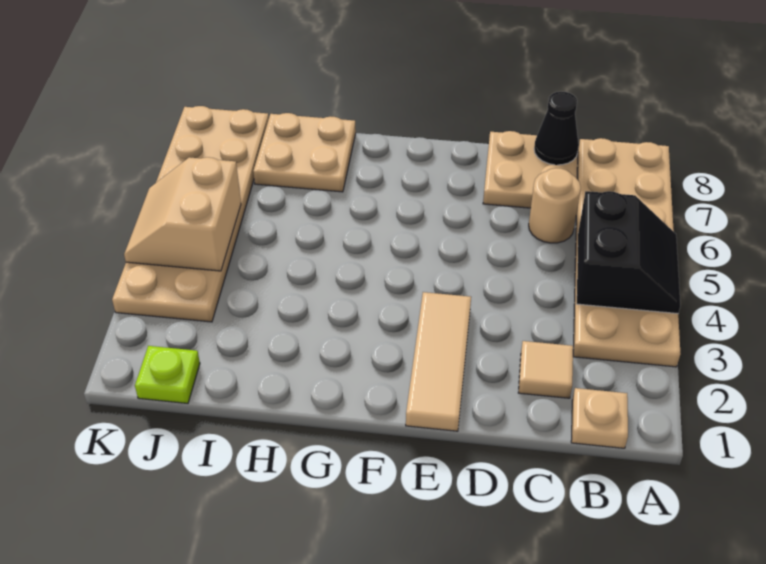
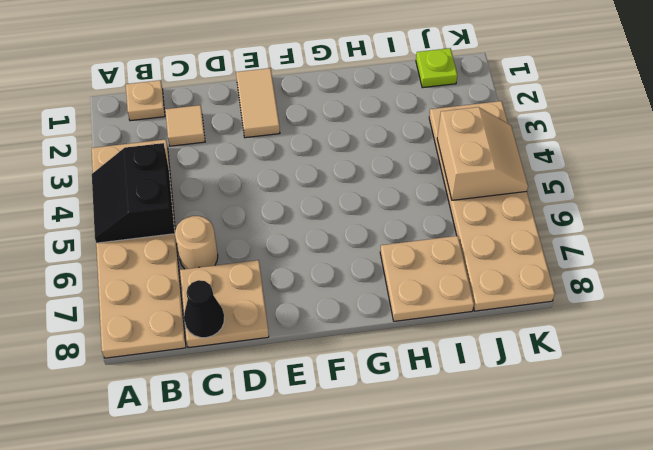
tan tile E1:E3 level 1 -> tan tile E1:E2 level 1

